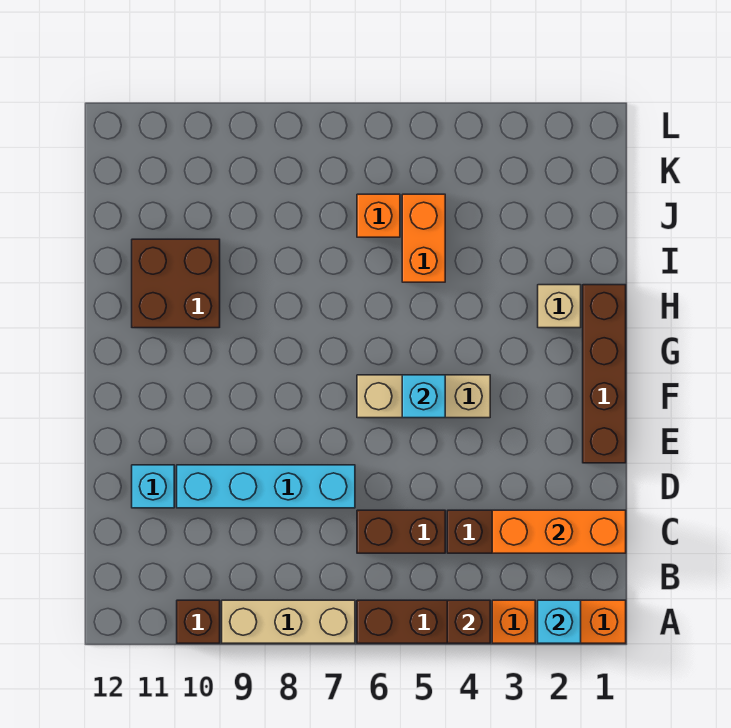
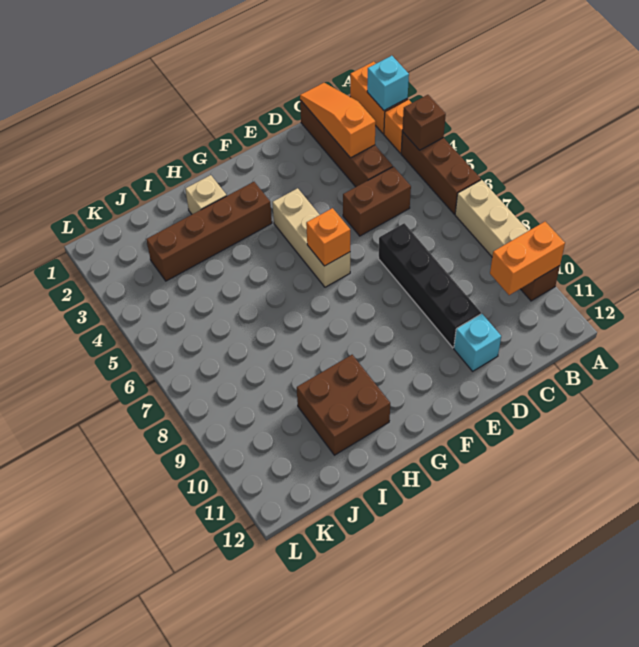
orange brick C1:C3 level 2 -> orange slope C1:C3 level 2 top 3
brown brick C5:C6 level 1 -> brown brick C5:D5 level 1
cyan brick D7:D10 level 1 -> black brick D7:D10 level 1
brown brick E1:H1 level 1 -> brown brick G3:J3 level 1
cyan brick F5 level 2 -> none
orange brick I5:J5 level 1 -> orange brick A10:B10 level 2
orange brick J6 level 1 -> orange brick F6 level 2

